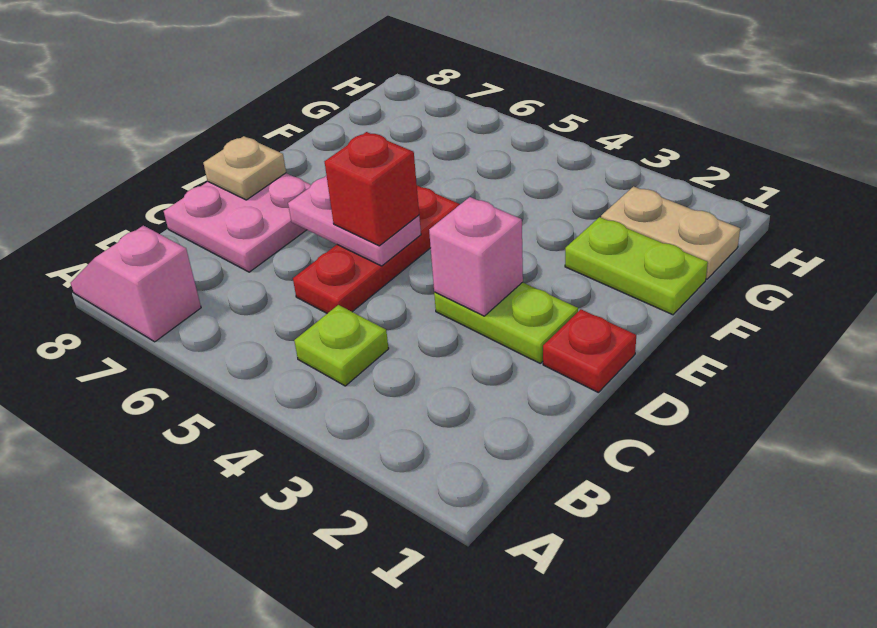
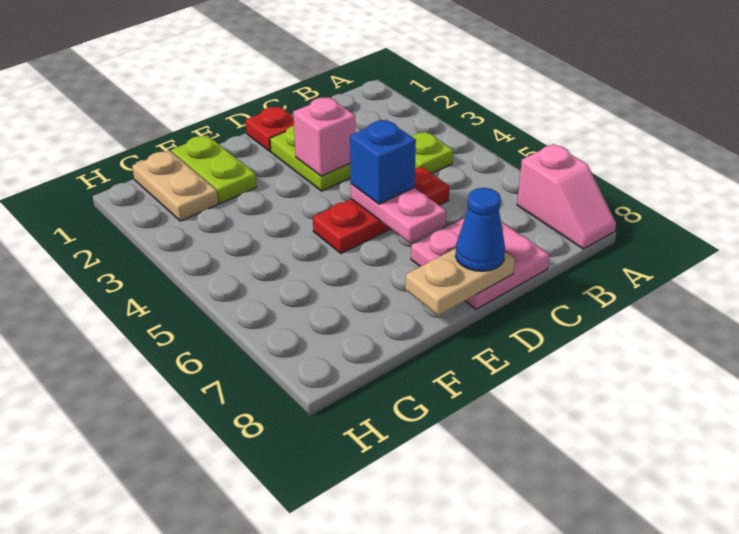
red brick D5 level 3 -> blue brick D5 level 3
tan plate D8 level 2 -> tan plate D8:E8 level 2
none -> blue cone D8 level 3

